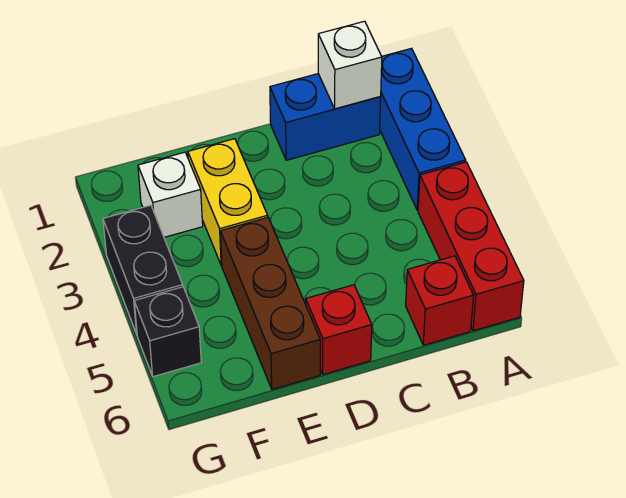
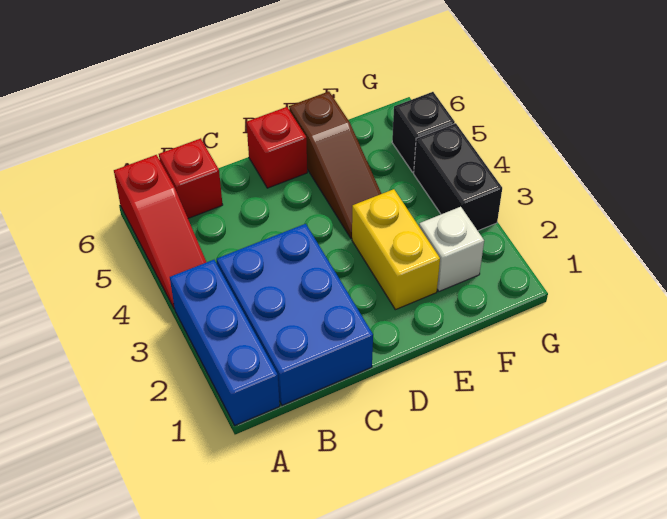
red brick A4:A6 level 1 -> red slope A4:A6 level 1 top 6
blue brick B1:C1 level 1 -> blue brick B1:C3 level 1
white brick B1 level 2 -> none
brown brick E4:E6 level 1 -> brown slope E4:E6 level 1 top 6

